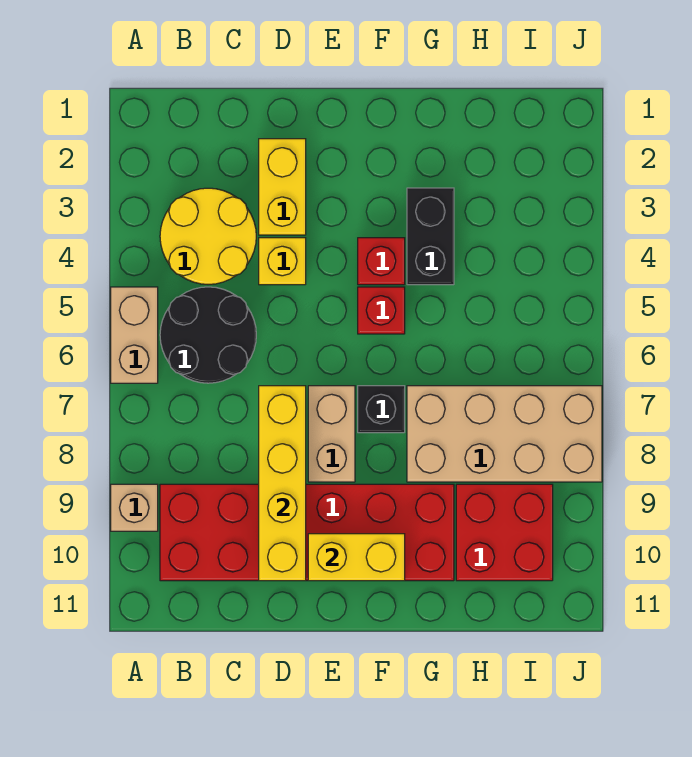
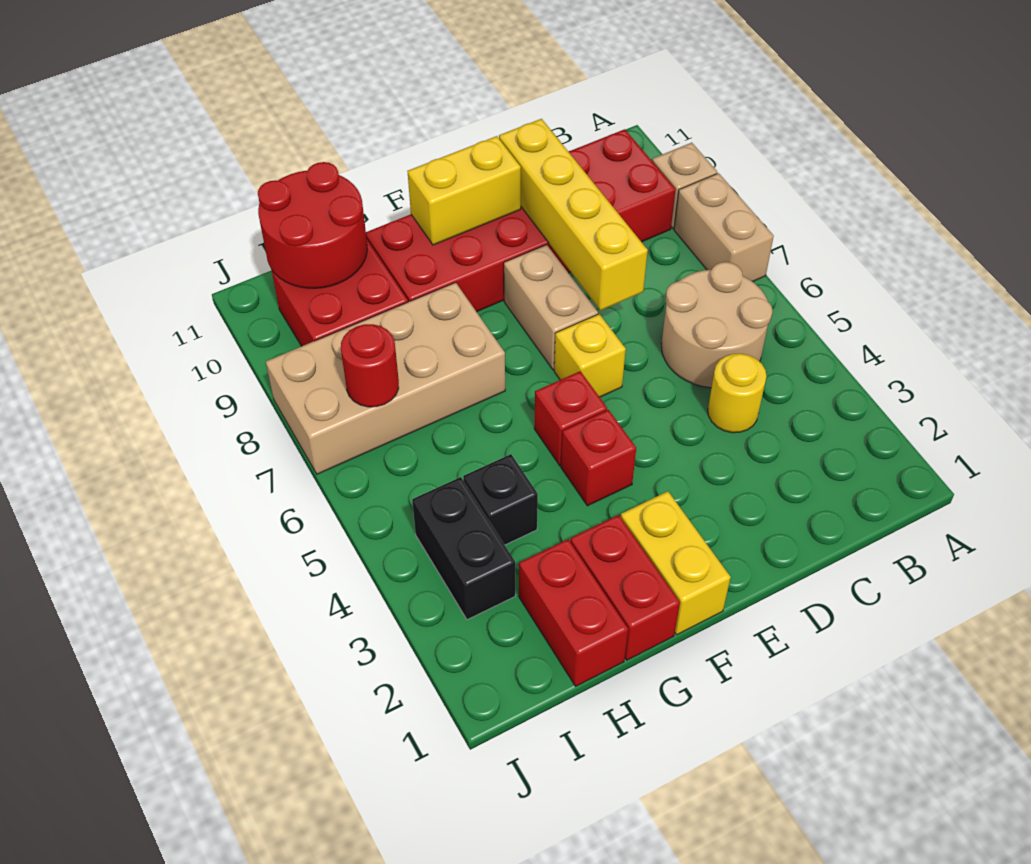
tan brick A5:A6 level 1 -> tan brick A7:A8 level 1
yellow round brick B3:C4 level 1 -> yellow round brick C4 level 1
black round brick B5:C6 level 1 -> tan round brick B5:C6 level 1
yellow brick D2:D3 level 1 -> yellow brick F1:F2 level 1
yellow brick D4 level 1 -> yellow brick E6 level 1
black brick F7 level 1 -> black brick H4 level 1
none -> red brick G1:G2 level 1
black brick G3:G4 level 1 -> black brick I3:I4 level 1
none -> red brick H1:H2 level 1
none -> red round brick H10:I11 level 2
none -> red round brick I7 level 2

